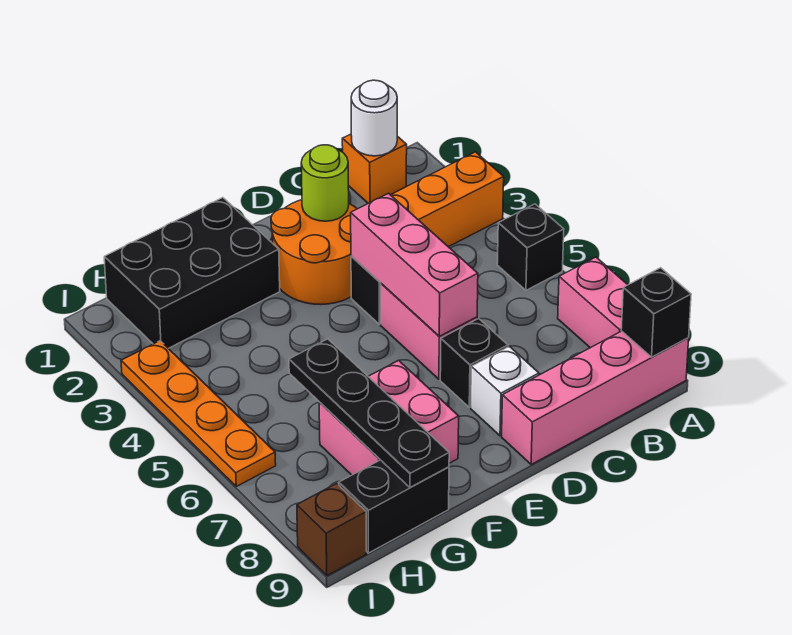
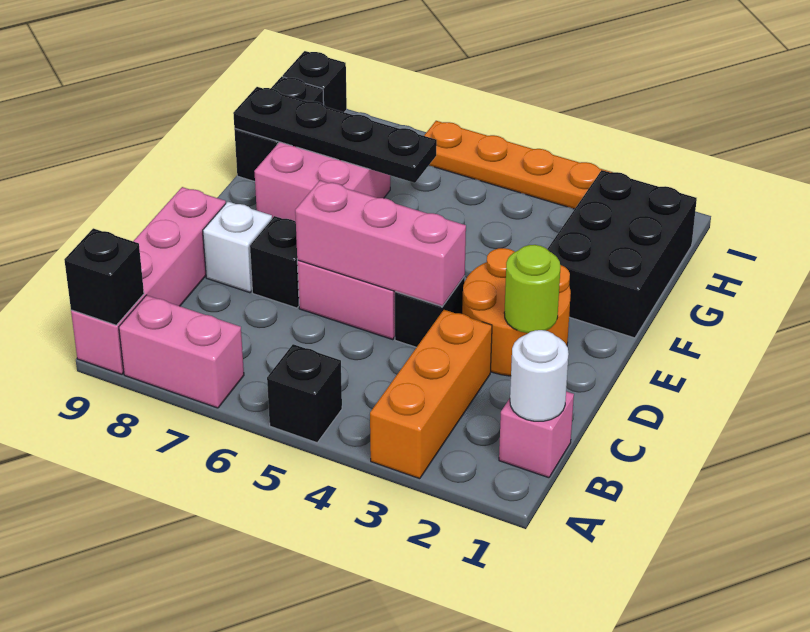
orange brick B1 level 1 -> pink brick B1 level 1
brown brick I9 level 1 -> black brick I9 level 1

